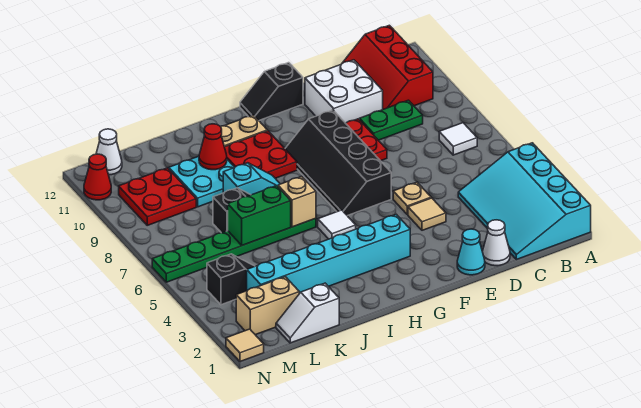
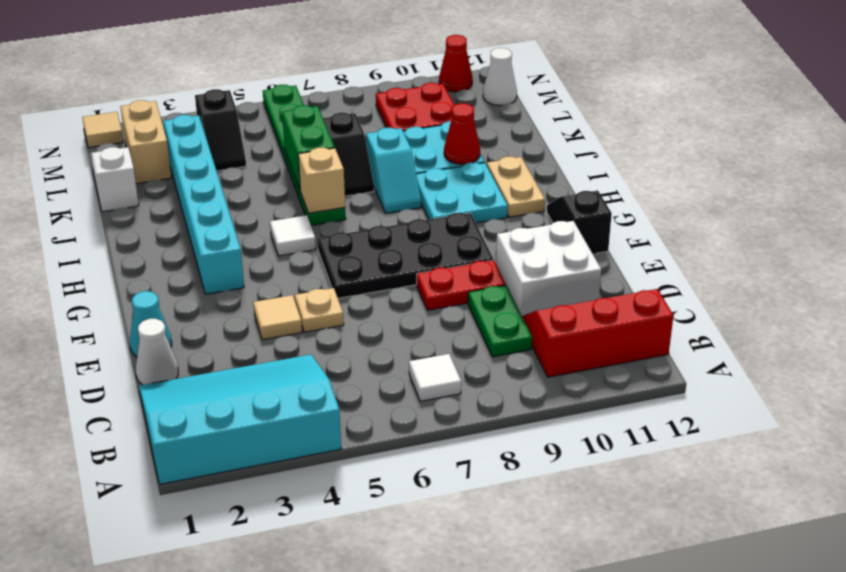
black slope F6:G9 level 1 top F -> black plate F6:G9 level 1
red plate H9:I10 level 1 -> cyan plate H9:I10 level 1

